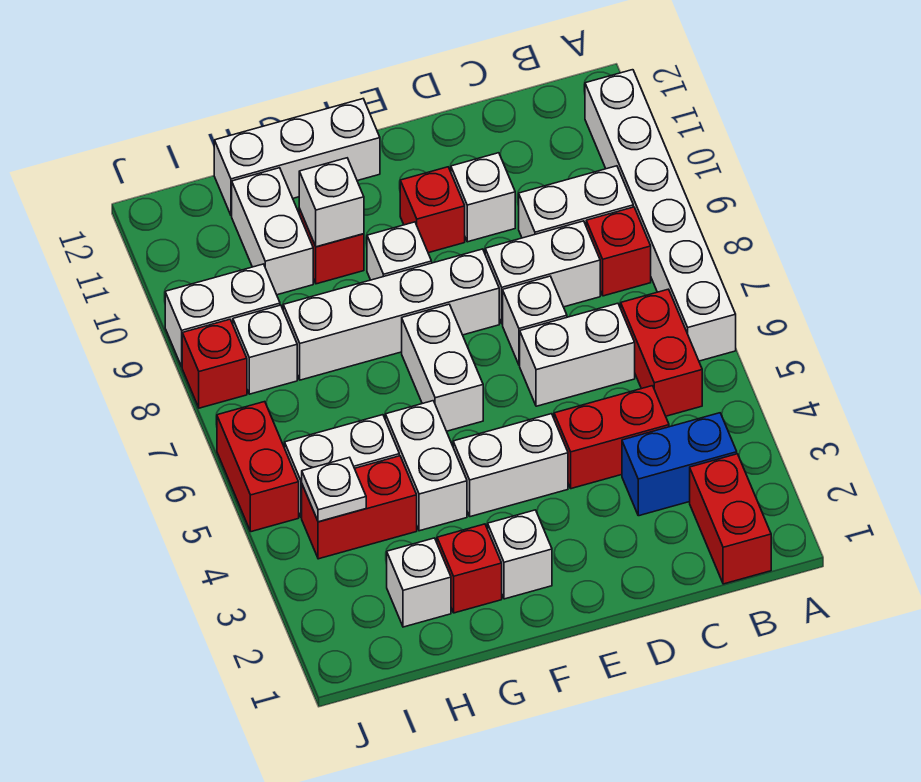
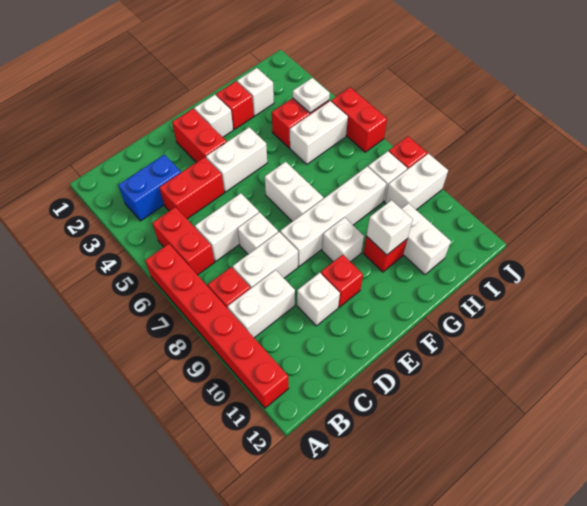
white brick A6:A11 level 1 -> red brick A6:A11 level 1
red brick B1:B2 level 1 -> red brick E2:E3 level 1
white brick F12:H12 level 1 -> none
white brick G4:G5 level 1 -> none

